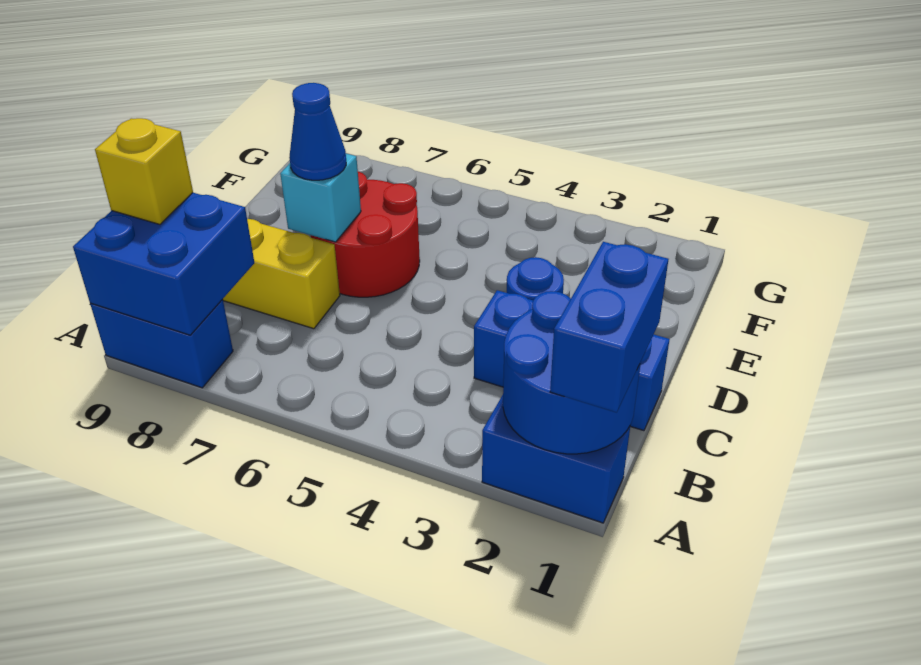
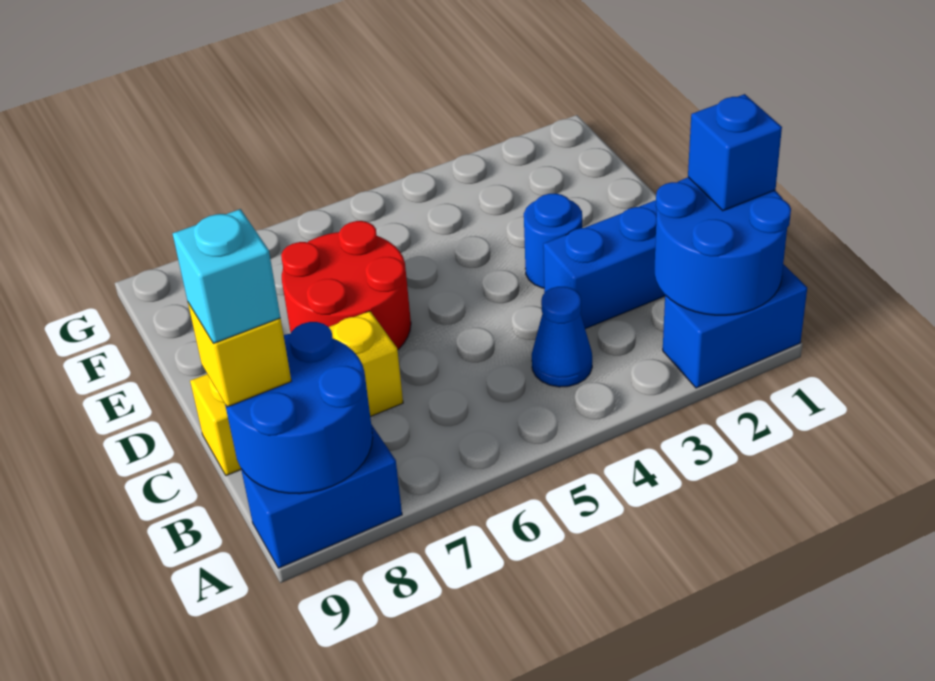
blue brick A1:B1 level 3 -> blue brick B1 level 3
blue brick A8:B9 level 2 -> blue round brick A8:B9 level 2
cyan brick D7 level 2 -> cyan brick B9 level 4
blue cone D7 level 3 -> blue cone B4 level 1

